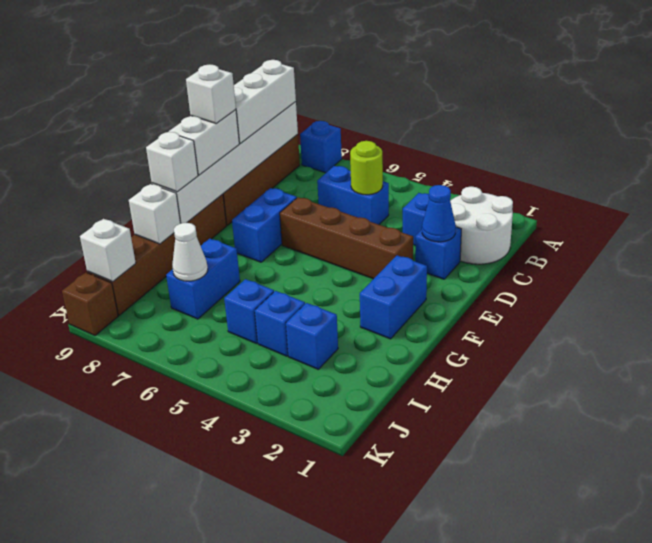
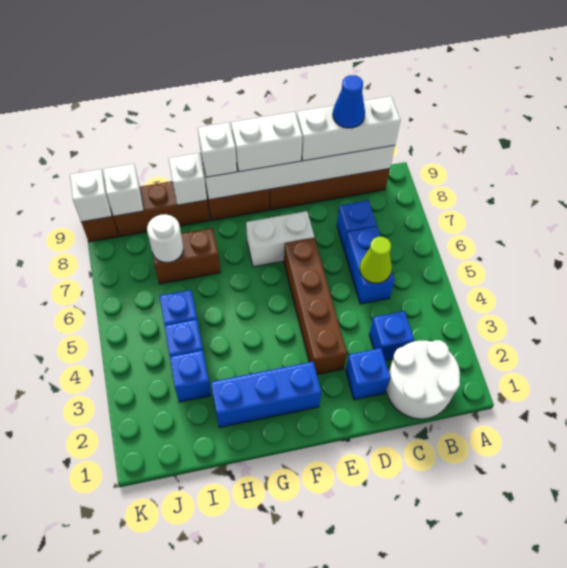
blue brick A8 level 1 -> blue brick C7 level 1
lime round brick C5 level 2 -> lime cone C5 level 2
blue cone D2 level 2 -> blue cone C9 level 4
blue brick E7:F7 level 1 -> white brick E7:F7 level 1
white brick E9 level 4 -> white brick K9 level 2
blue brick F2:G2 level 1 -> blue brick F2:H2 level 1
blue brick H7:I7 level 1 -> brown brick H7:I7 level 1
white cone I7 level 2 -> white round brick I7 level 2

